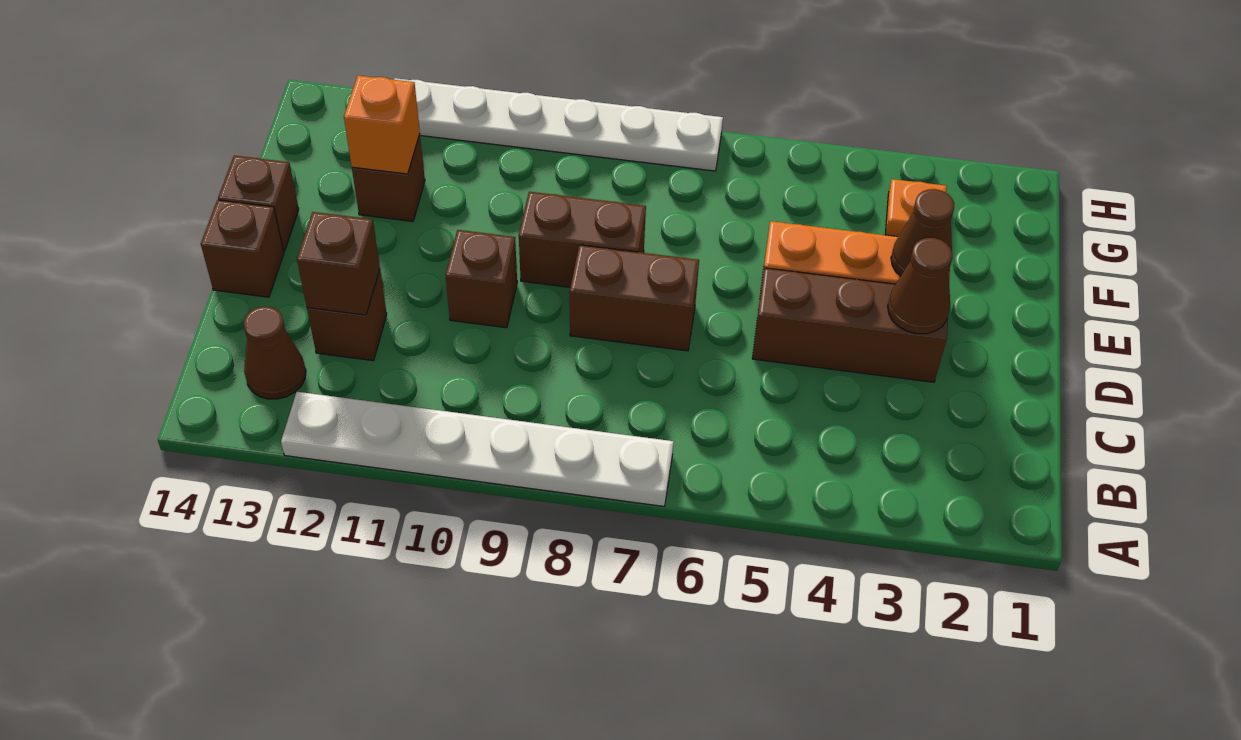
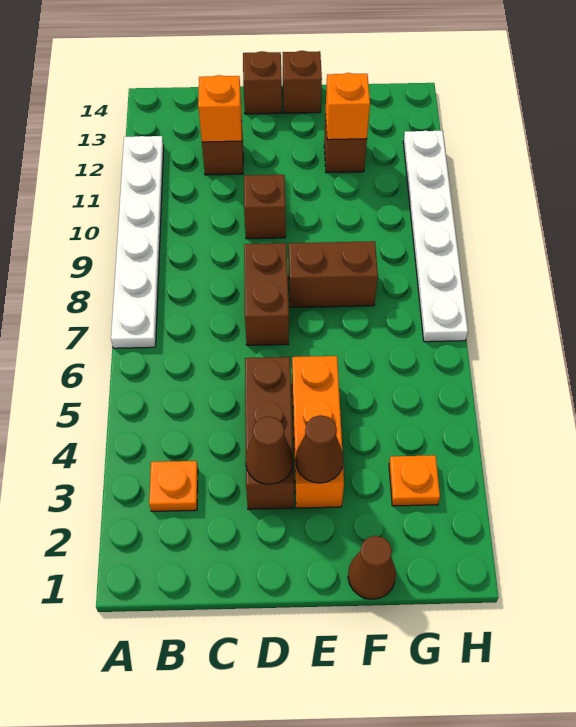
none -> orange plate B3 level 1
brown cone B13 level 1 -> brown cone F1 level 1
brown brick C12 level 2 -> orange brick C12 level 2
brown brick E8:E9 level 1 -> brown brick E8:F8 level 1

